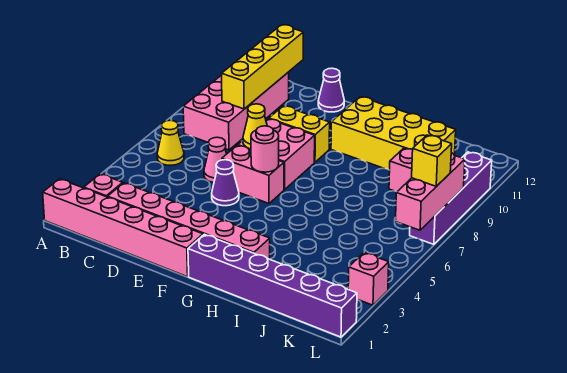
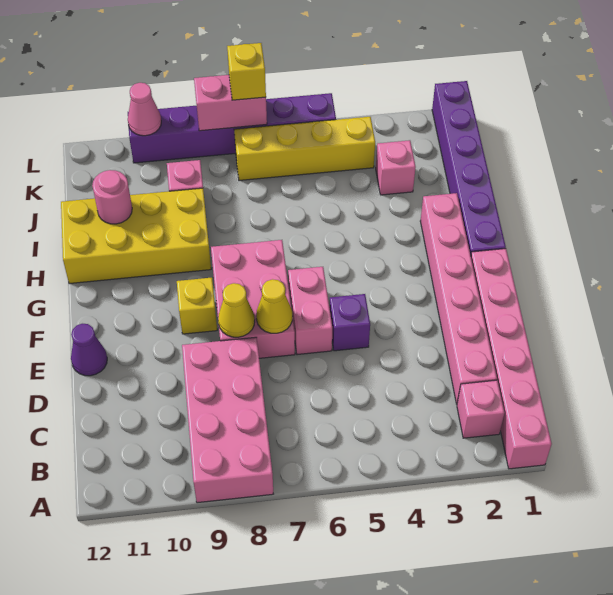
yellow cone B6 level 1 -> yellow cone E8 level 2
pink brick B8:C11 level 1 -> pink brick A8:D9 level 1
yellow brick C9:C12 level 2 -> yellow brick K4:K7 level 1
pink cone D6 level 1 -> pink cone L10 level 2
purple cone E5 level 1 -> purple brick E5 level 1
pink brick E7:F8 level 1 -> pink brick E7:G8 level 1
yellow brick E9:F9 level 1 -> yellow brick F9 level 1
pink round brick F6 level 2 -> pink round brick I11 level 2
yellow brick G10:J11 level 1 -> yellow brick H9:I12 level 1
pink brick L3 level 1 -> pink brick J3 level 1
pink brick L6:L8 level 2 -> pink brick L7:L8 level 2
purple brick L7:L10 level 1 -> purple brick L5:L10 level 1

